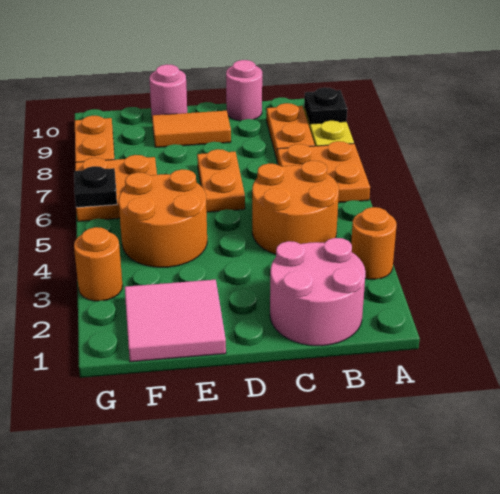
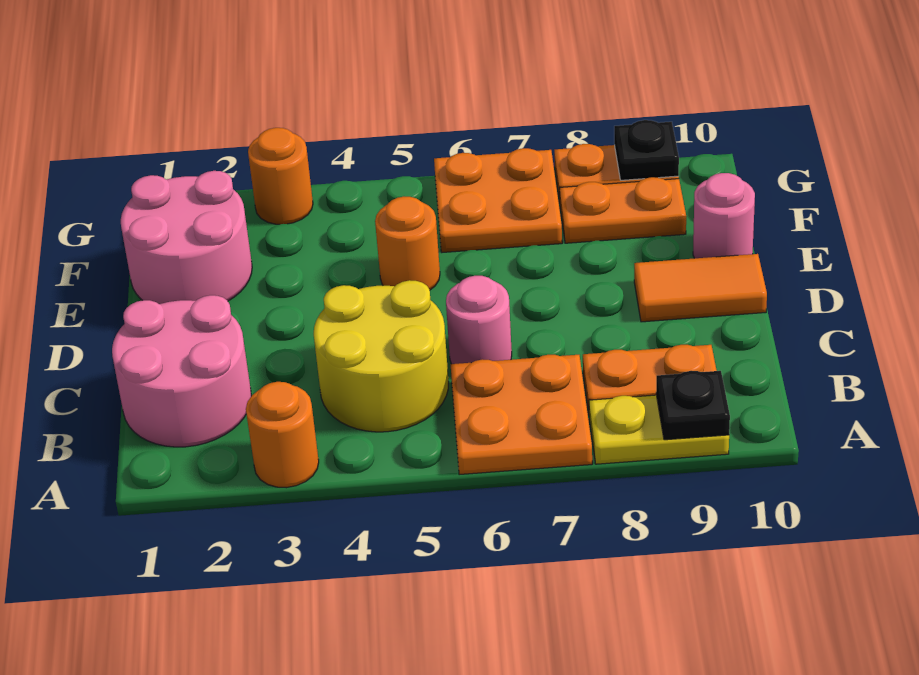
orange round brick B4:C5 level 1 -> yellow round brick B4:C5 level 1
pink round brick C10 level 1 -> pink round brick C6 level 1
orange plate D6:D7 level 1 -> orange plate F8:F9 level 1
orange tile D9:E9 level 1 -> orange tile D9:D10 level 1
pink tile E1:F2 level 1 -> pink round brick E1:F2 level 1
orange round brick E4:F5 level 1 -> orange round brick E5 level 1
black plate G6 level 2 -> black plate G9 level 2

